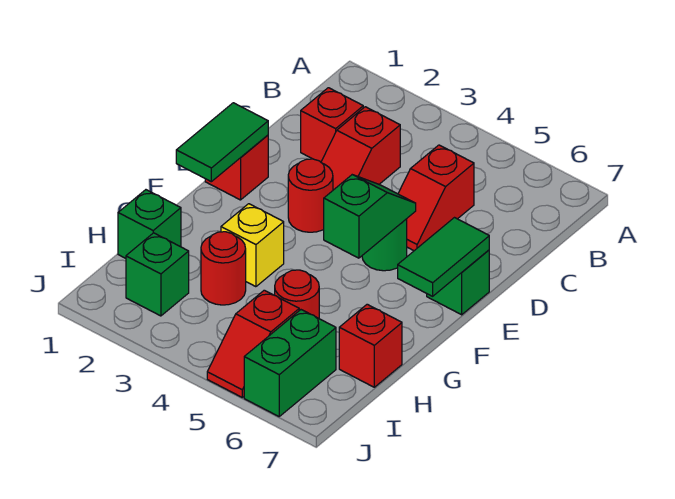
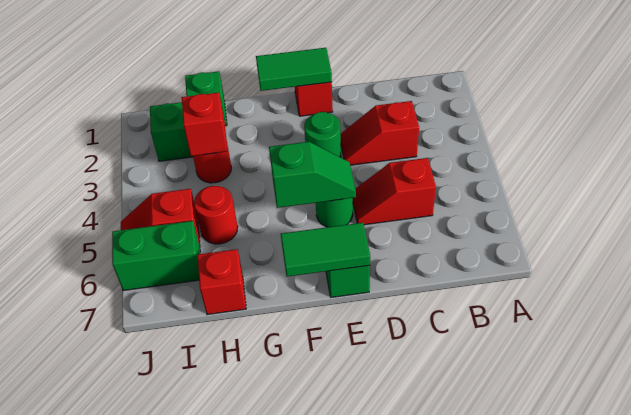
red brick C2 level 1 -> red brick H3 level 2
red round brick E3 level 1 -> green round brick E3 level 1
yellow brick G3 level 1 -> none

